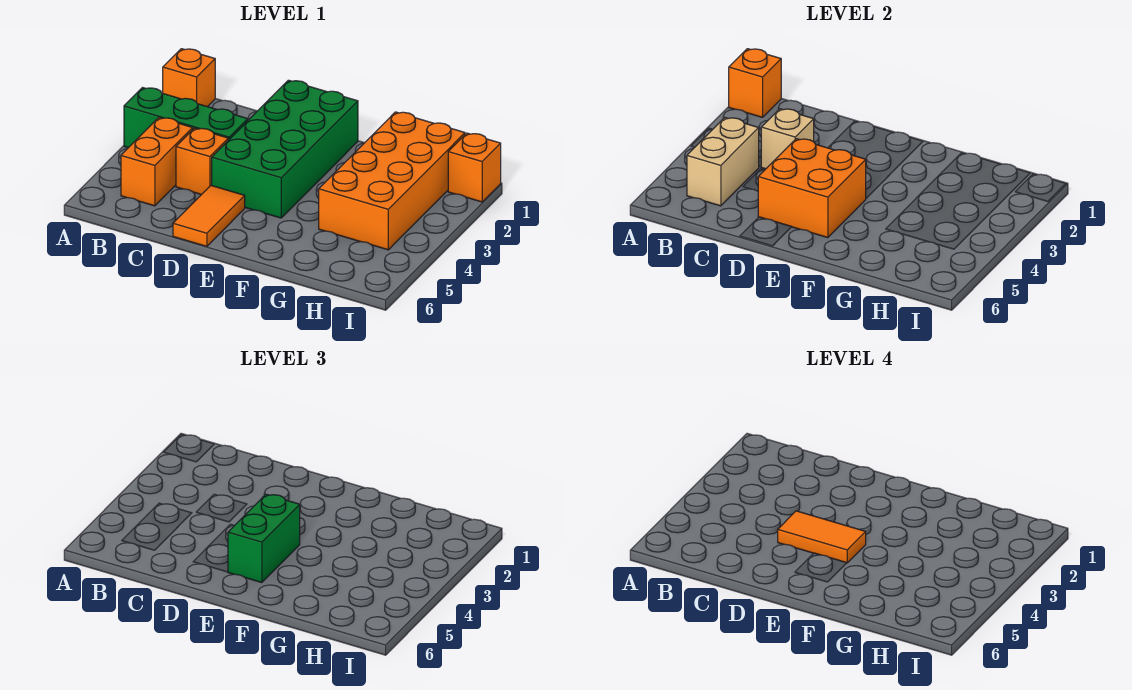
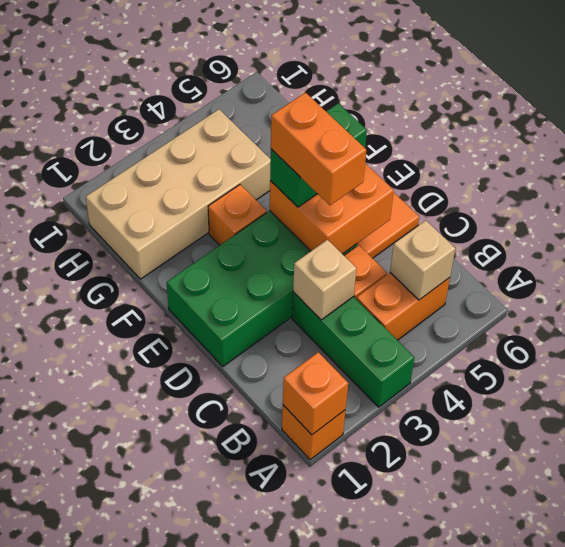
tan brick B4:B5 level 2 -> tan brick B5 level 2
orange tile D4:E4 level 4 -> orange brick D4:E4 level 4
orange brick G1:H4 level 1 -> tan brick G1:H4 level 1
orange brick I1 level 1 -> orange brick F3 level 1

